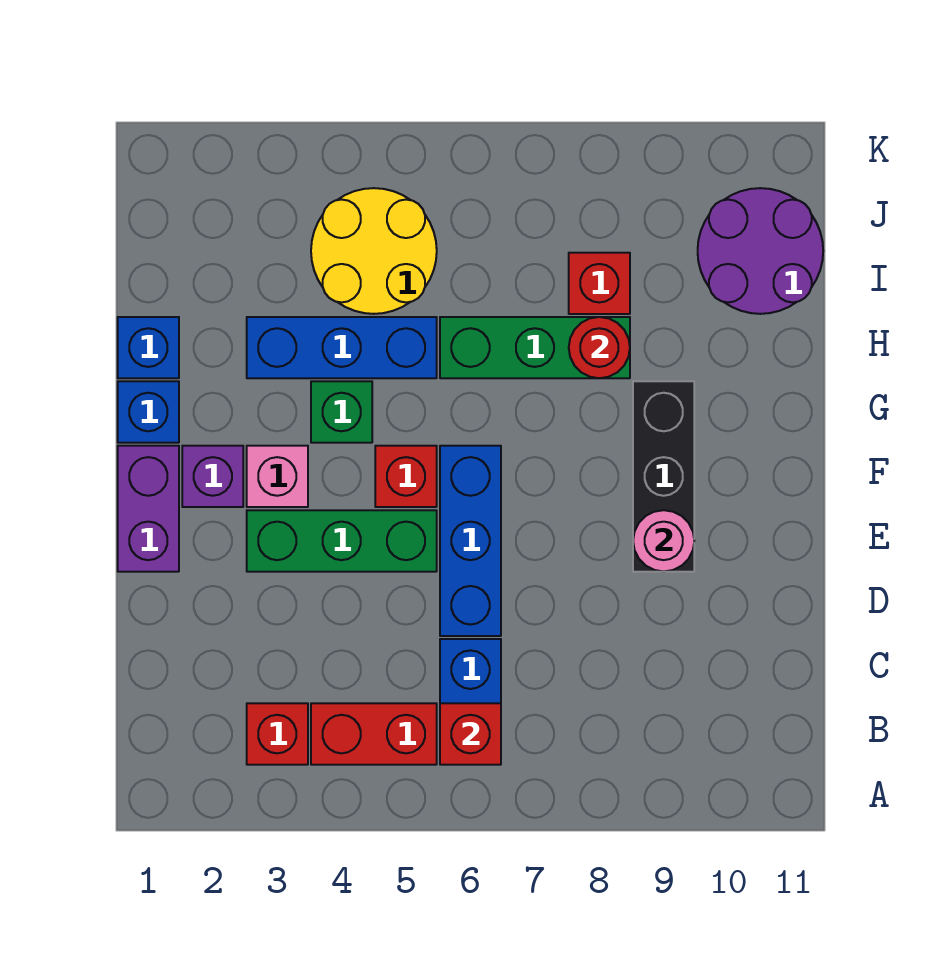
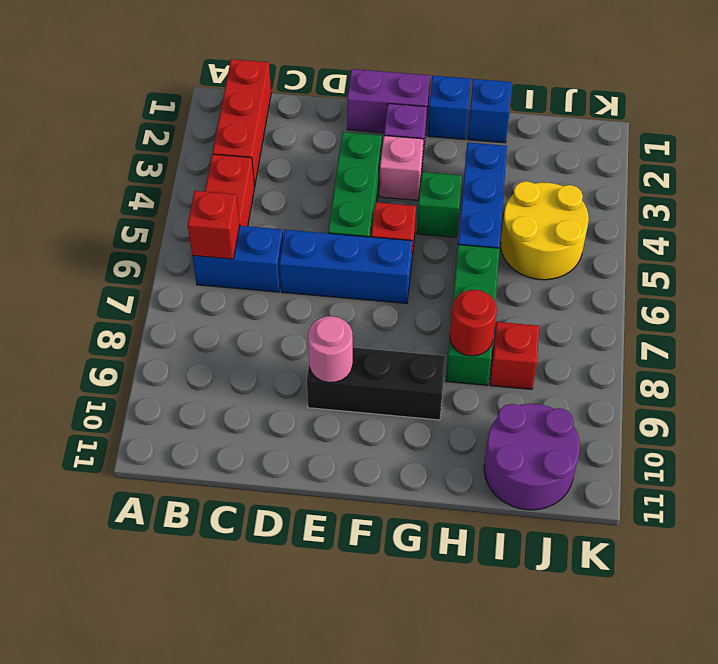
red brick B3 level 1 -> red brick B1:B3 level 1

